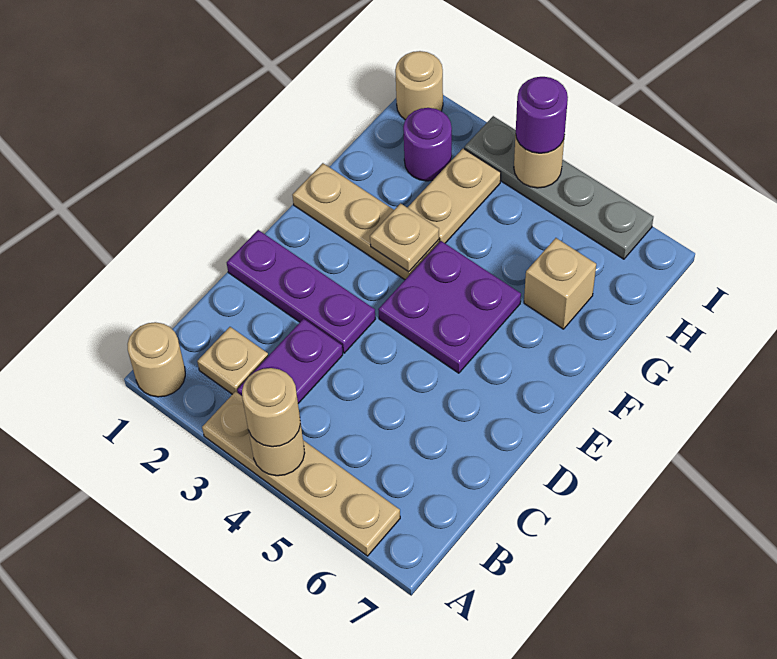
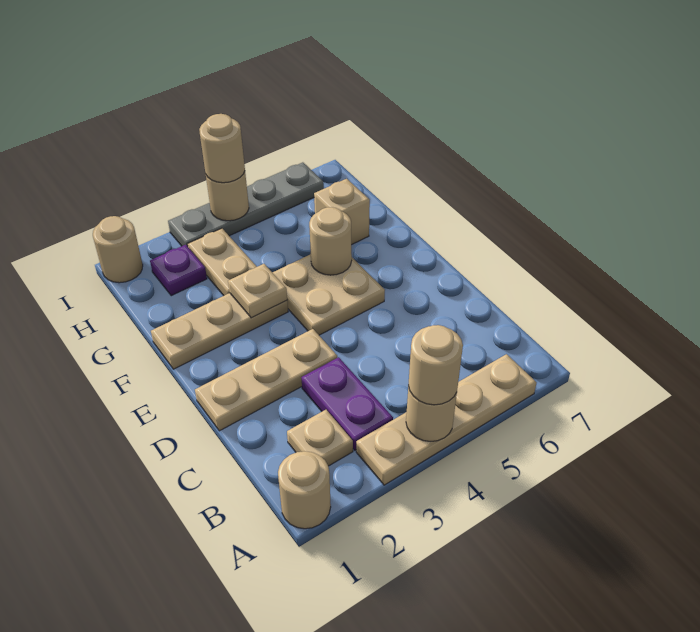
purple plate D1:D3 level 1 -> tan plate D1:D3 level 1
purple plate E4:F5 level 1 -> tan plate E4:F5 level 1
none -> tan round brick F5 level 2
purple round brick H2 level 1 -> purple plate H2 level 1
purple round brick I4 level 3 -> tan round brick I4 level 3

